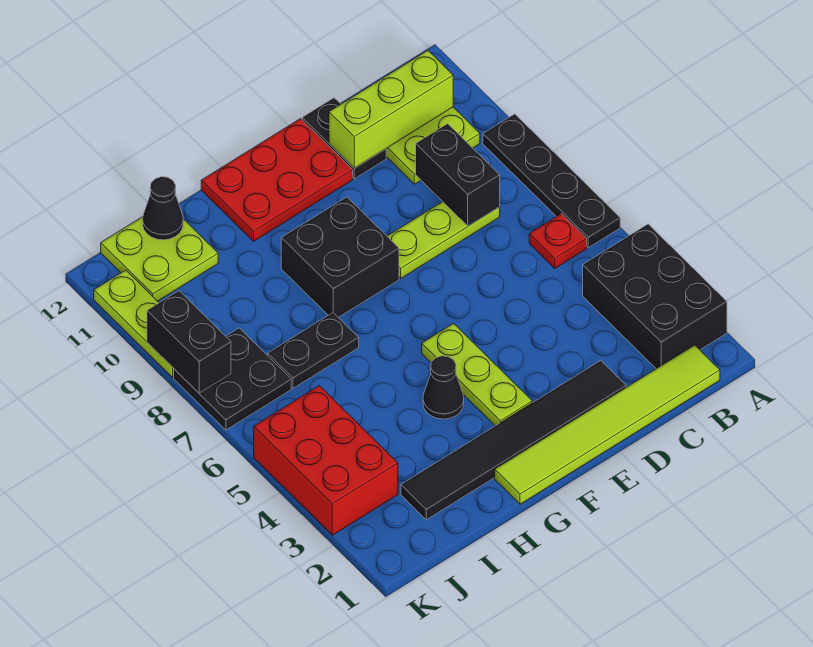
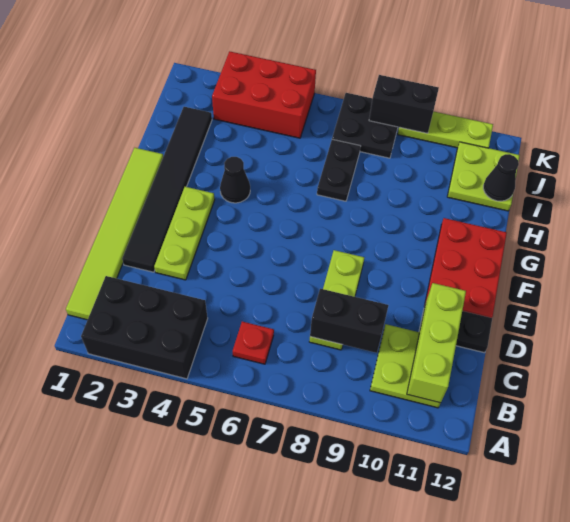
black plate A6:A9 level 1 -> none
lime plate F3:F5 level 1 -> lime plate D3:F3 level 1
black brick F8:G9 level 1 -> none

